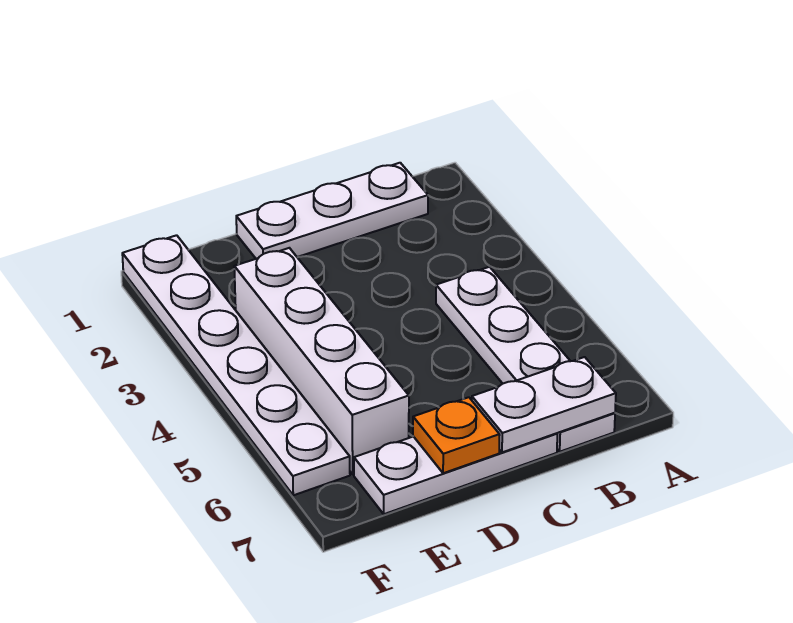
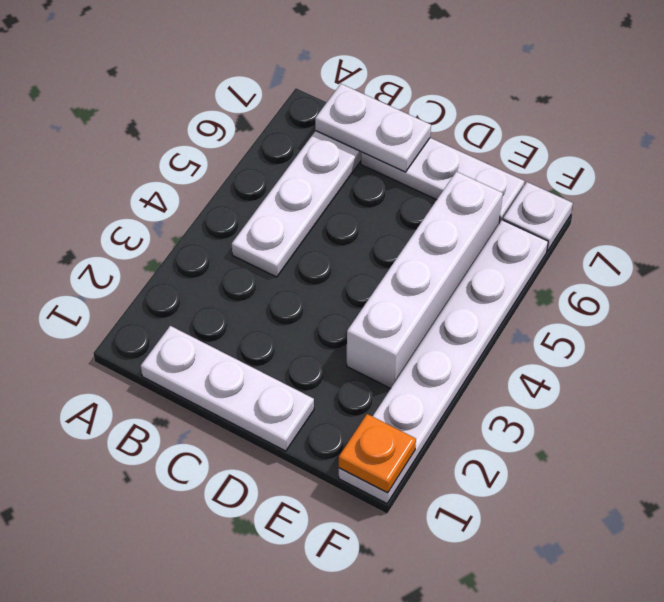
orange plate D7 level 2 -> orange plate F1 level 2
none -> white plate F7 level 1

